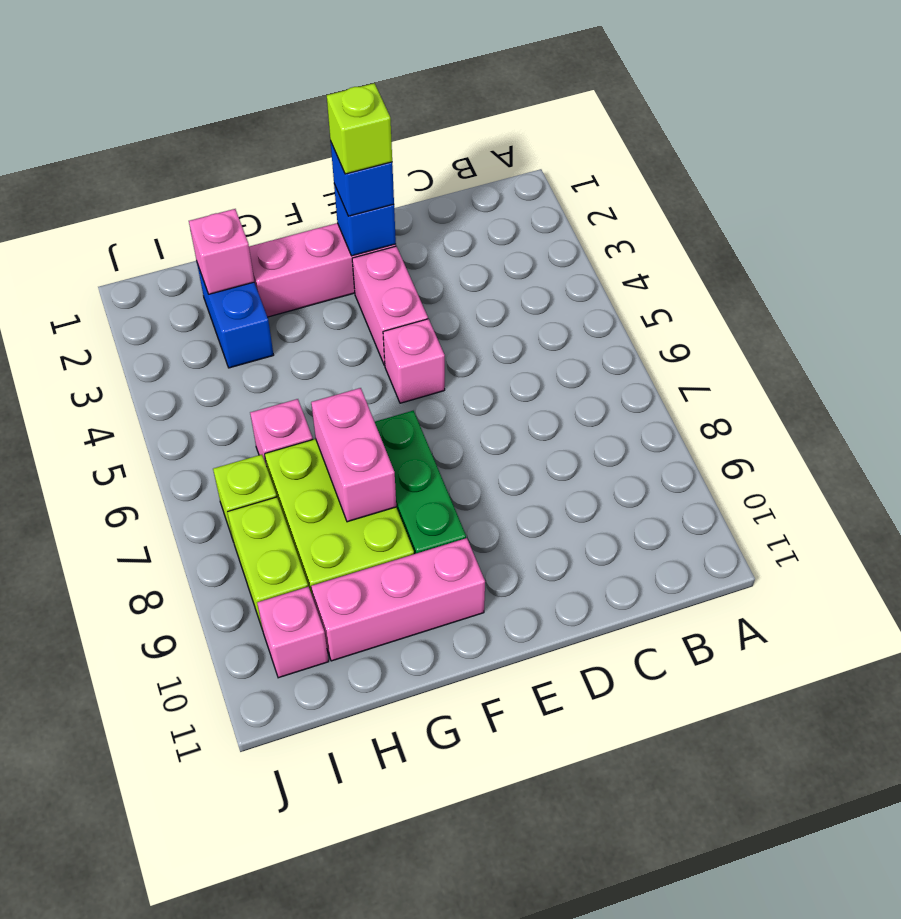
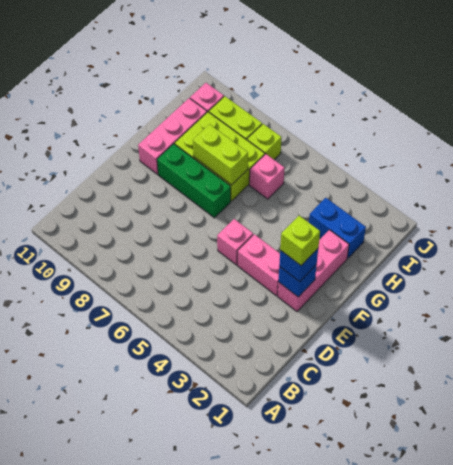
pink brick G7:G8 level 2 -> lime brick G7:G8 level 2
pink brick H2 level 2 -> none

